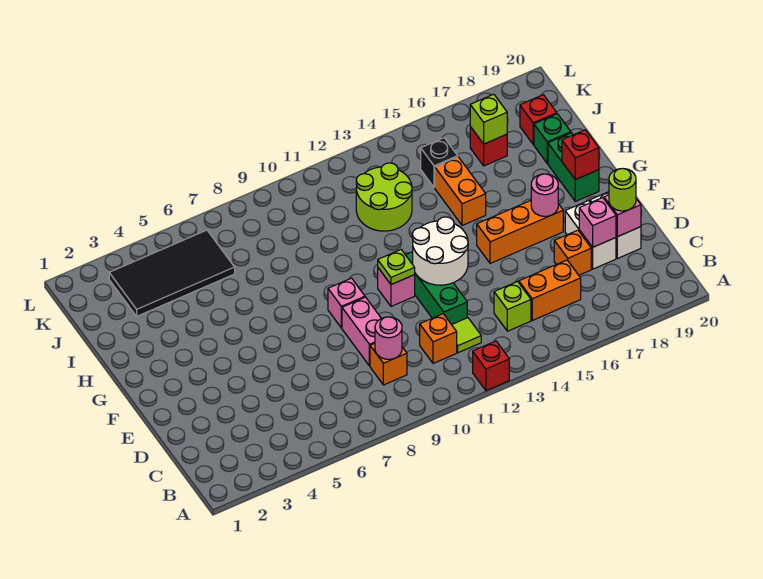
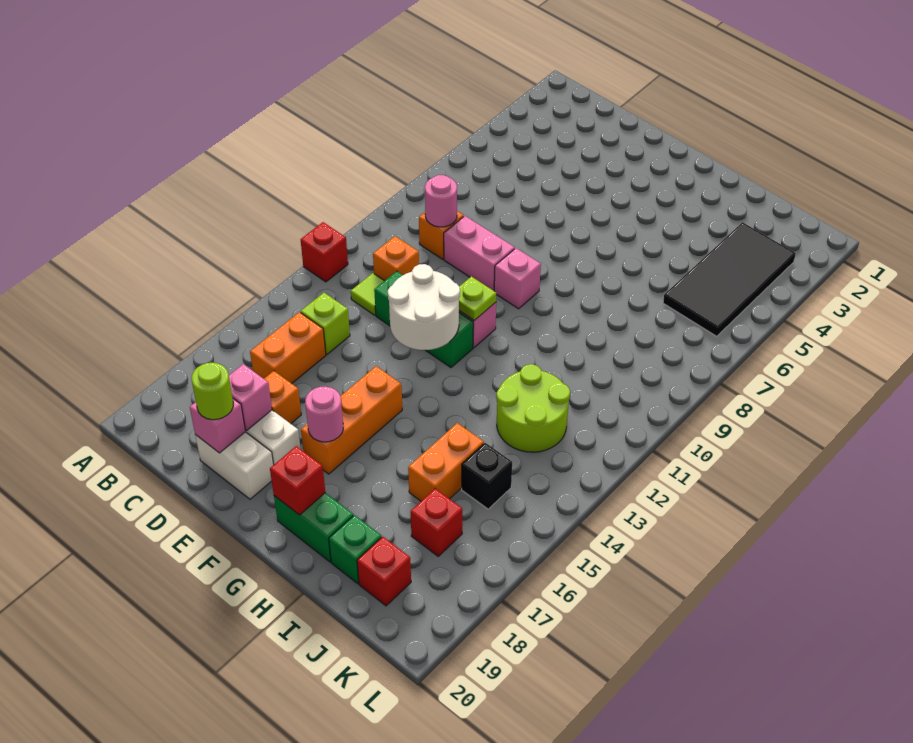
orange brick H15:I15 level 1 -> orange brick I15:I16 level 1
lime brick J17 level 2 -> none

